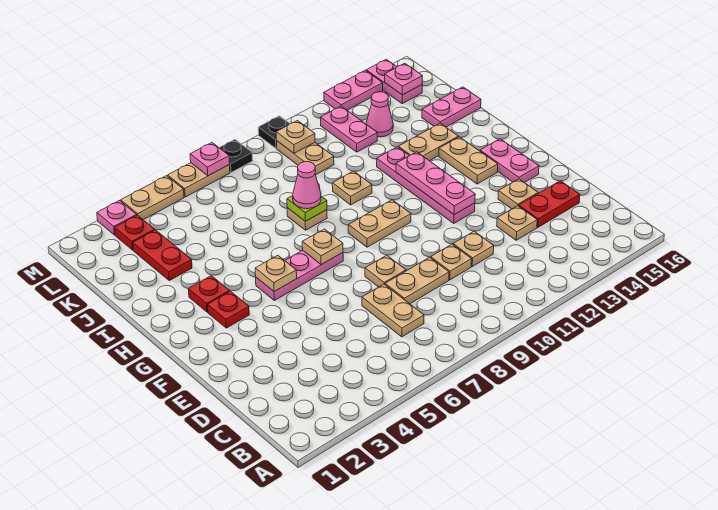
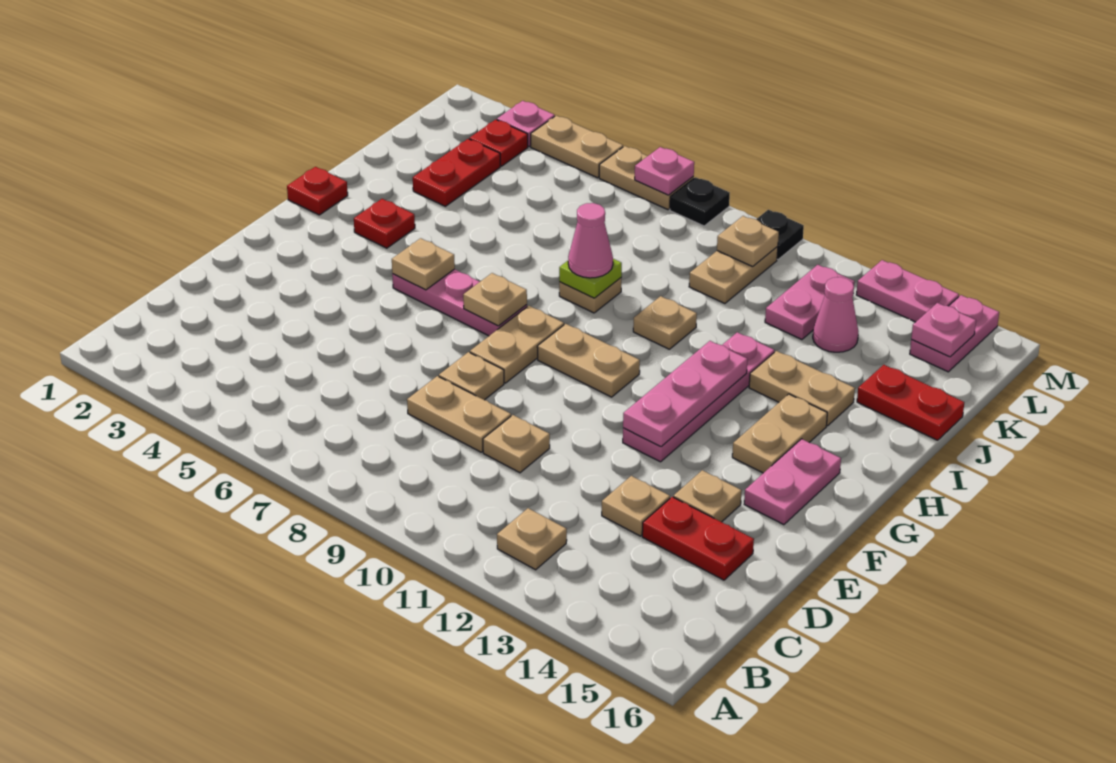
tan plate C7:D7 level 1 -> tan plate F8:G8 level 1
tan plate D11 level 1 -> tan plate B12 level 1
red plate G3 level 1 -> red plate H1 level 1
pink plate J15:J16 level 1 -> red plate J15:J16 level 1

